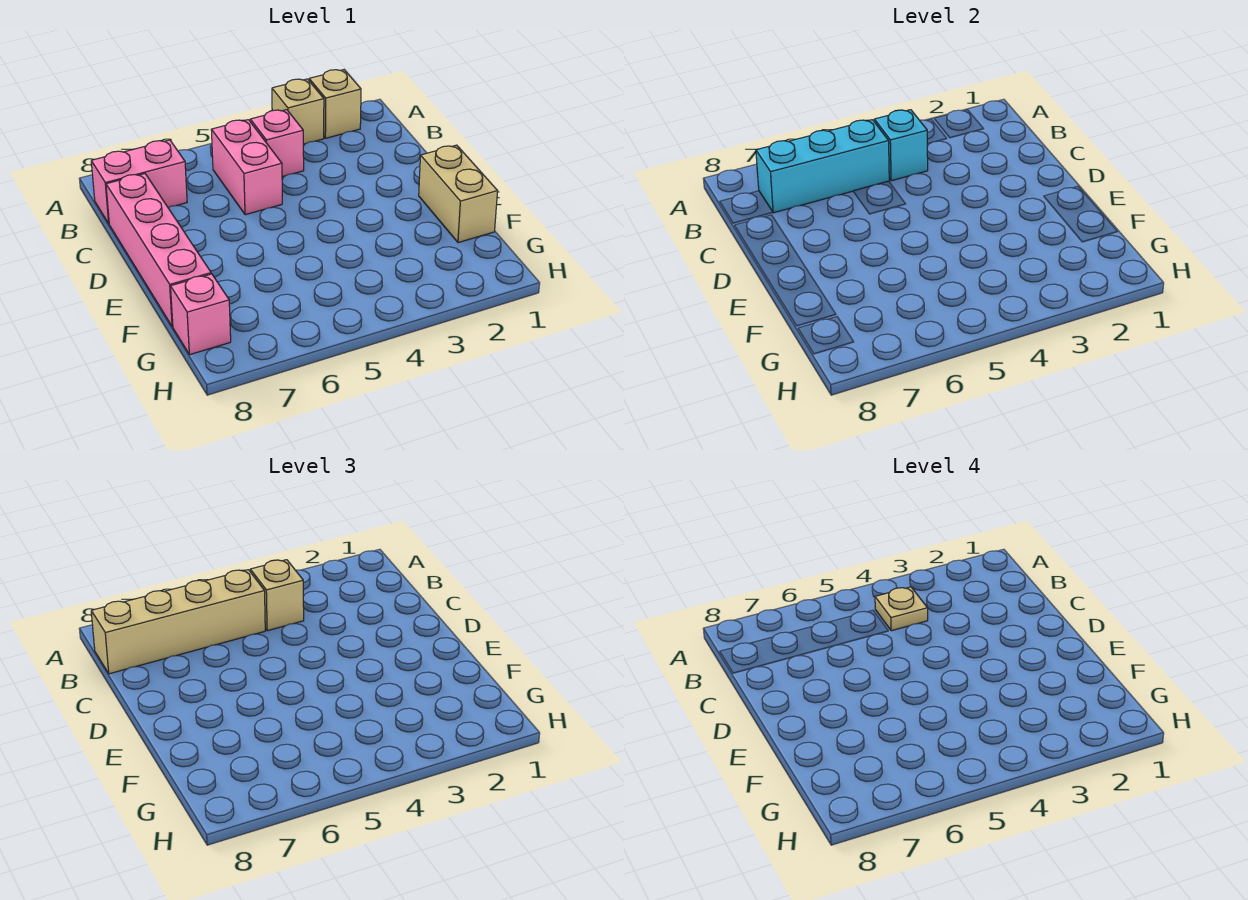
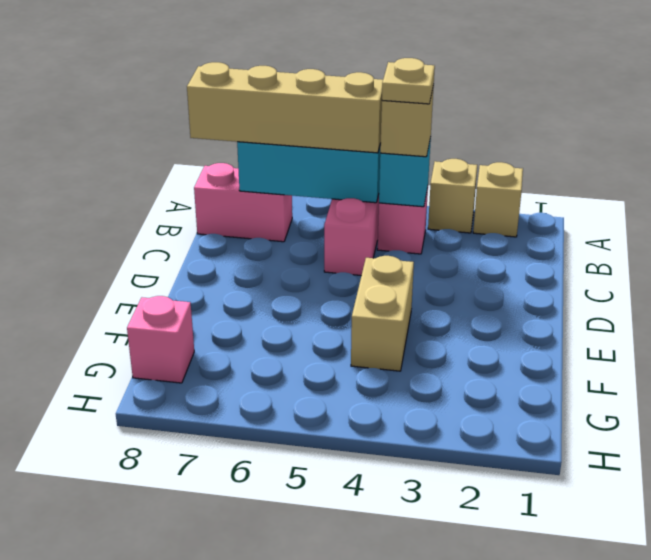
pink brick C8:F8 level 1 -> none
tan brick E1:F1 level 1 -> tan brick E4:F4 level 1

